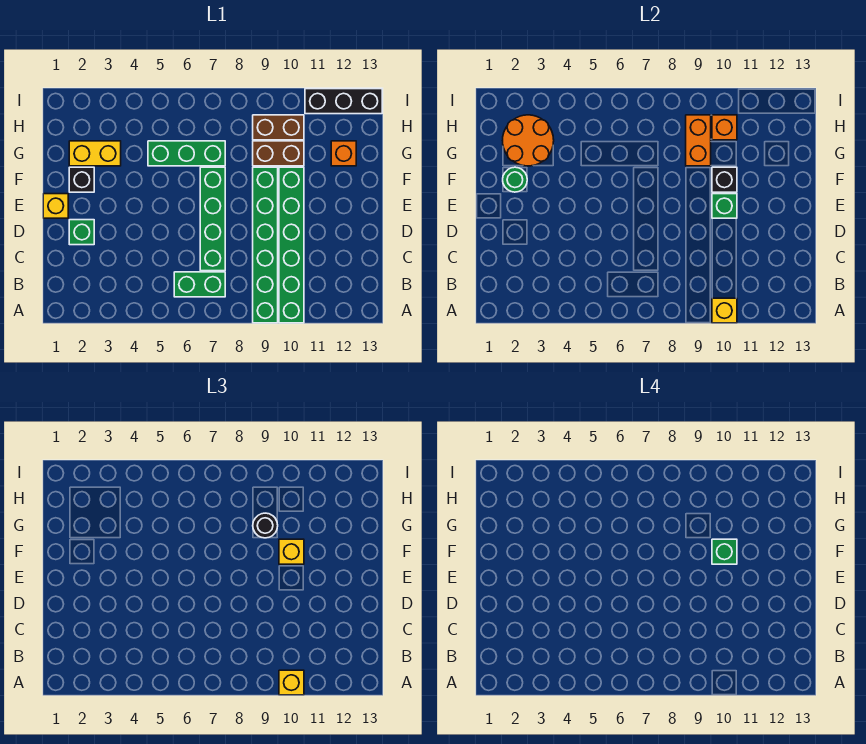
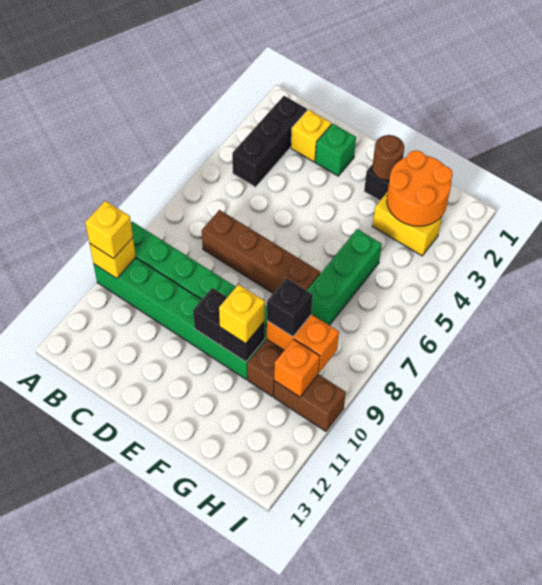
green brick B6:B7 level 1 -> none
green brick C7:F7 level 1 -> brown brick C7:F7 level 1
yellow brick E1 level 1 -> yellow brick C2 level 1
green brick E10 level 2 -> black brick E10 level 2
green round brick F2 level 2 -> brown round brick F2 level 2
green brick F10 level 4 -> none
yellow brick G2:G3 level 1 -> yellow brick G3:H3 level 1
black round brick G9 level 3 -> black brick G9 level 3
orange brick G12 level 1 -> none
brown brick H9:H10 level 1 -> brown brick H10:I10 level 1
black brick I11:I13 level 1 -> black brick B2:B4 level 1

